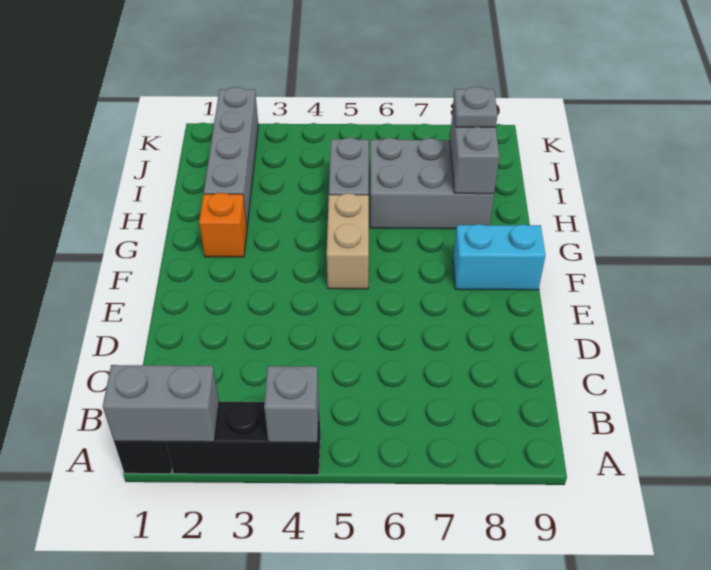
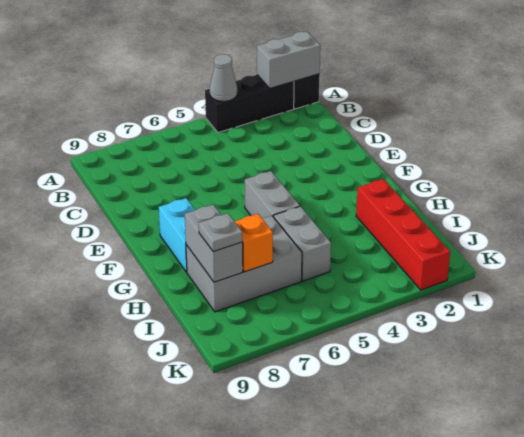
grey brick A4 level 2 -> grey cone A4 level 2
tan brick F5:G5 level 1 -> grey brick F5:G5 level 1
cyan brick F8:F9 level 1 -> cyan brick F8:G8 level 1
orange brick G2 level 1 -> orange brick I7 level 2
grey brick H2:K2 level 1 -> red brick H2:K2 level 1

